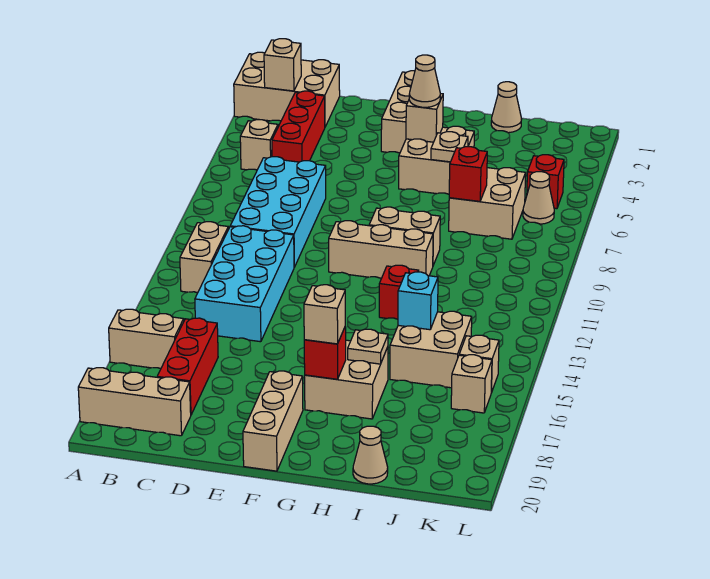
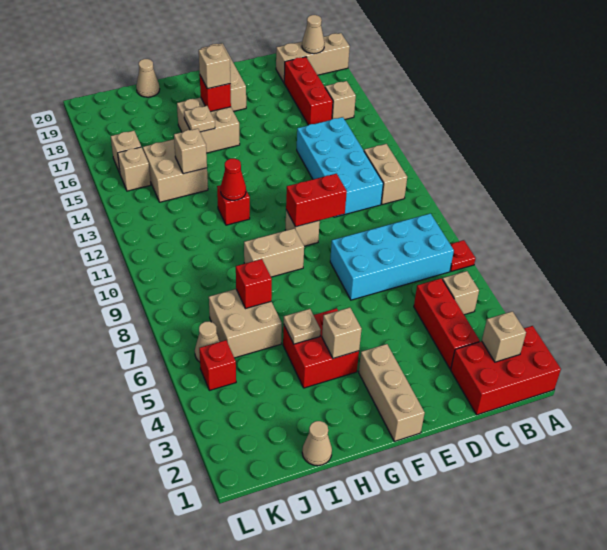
tan brick A1:C2 level 1 -> red brick A1:C2 level 1
none -> red plate A7 level 1
tan brick A16:B16 level 1 -> tan brick B16 level 1
cyan brick C7:D10 level 1 -> cyan brick B7:E8 level 1
none -> red brick E10:F10 level 2
tan brick F10:H10 level 1 -> tan brick F10 level 1
tan brick G4:H5 level 1 -> red brick G4:H5 level 1
tan cone G4 level 3 -> tan cone B19 level 2
none -> red cone H12 level 2
cyan brick I14 level 2 -> tan brick I14 level 2

